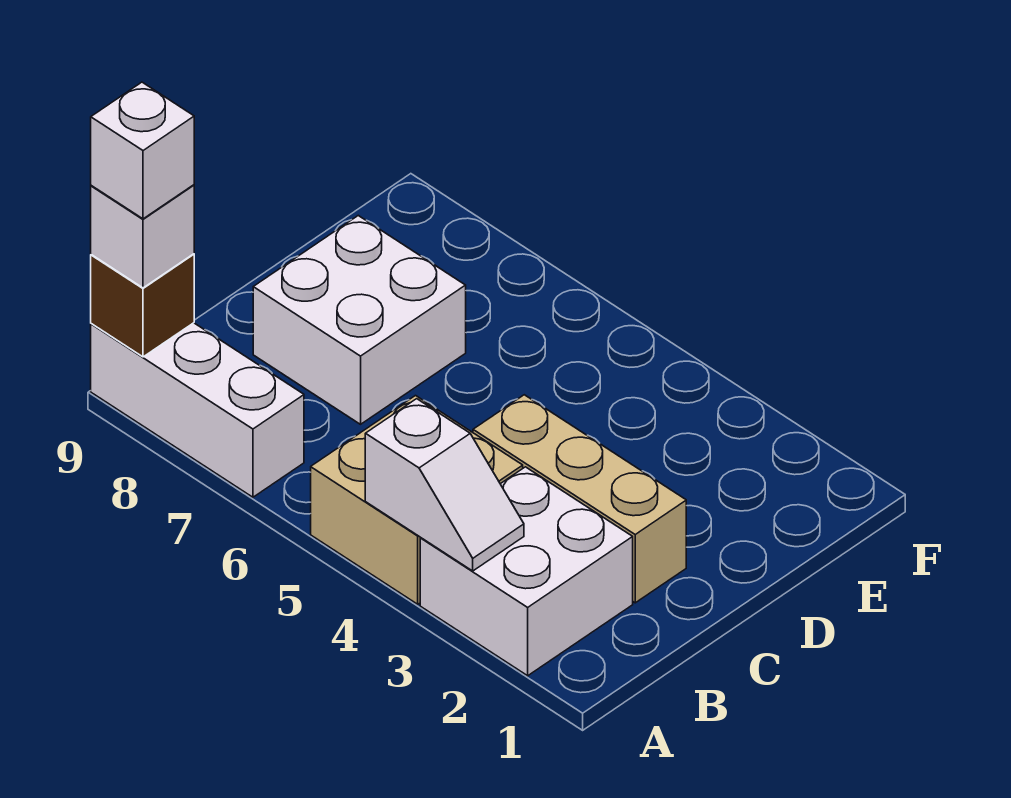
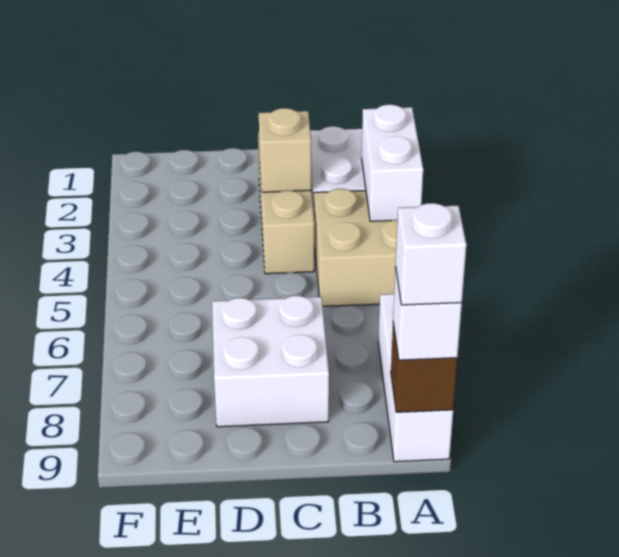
white slope A3:A4 level 2 top 4 -> white brick A3:A4 level 2
none -> tan brick C3 level 2

